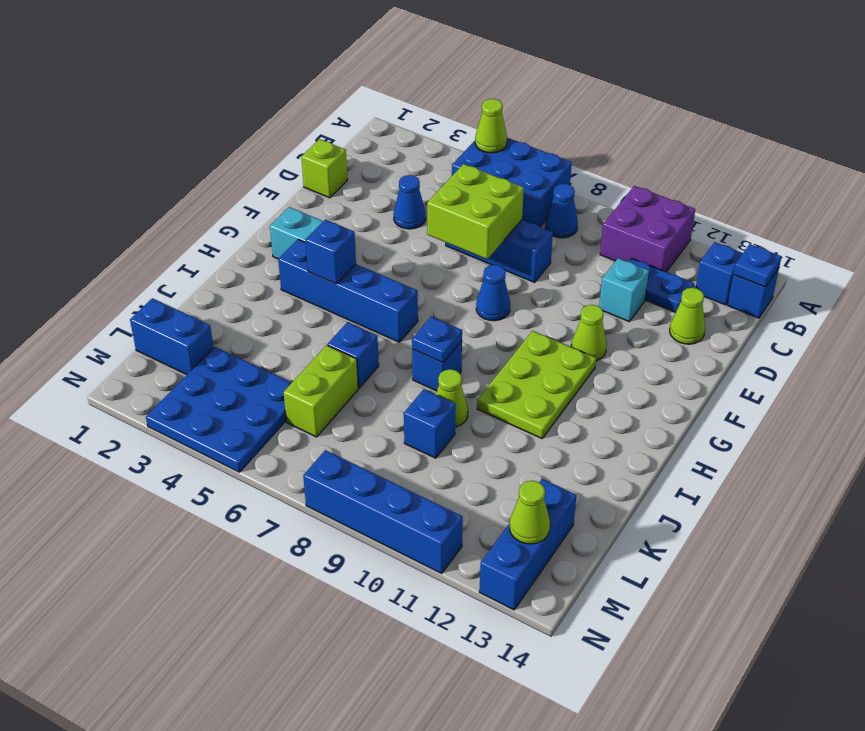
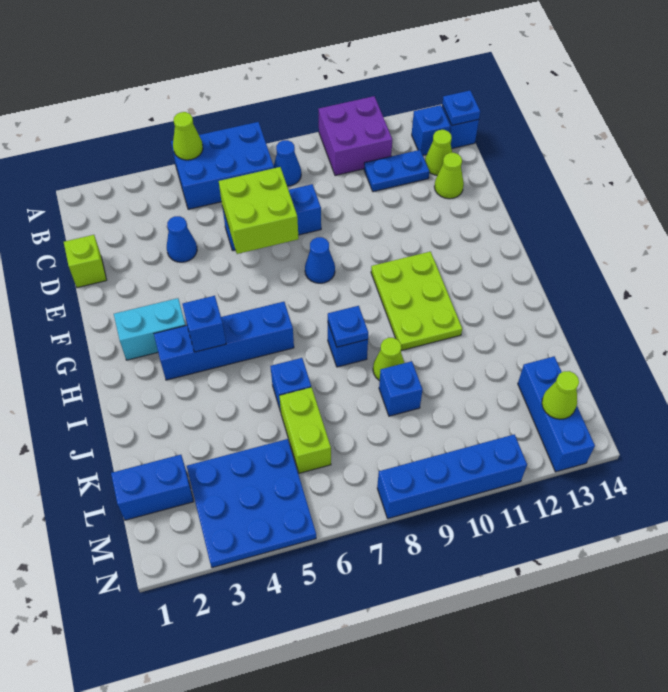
cyan brick D11 level 1 -> none
lime cone F11 level 1 -> lime cone C13 level 1

